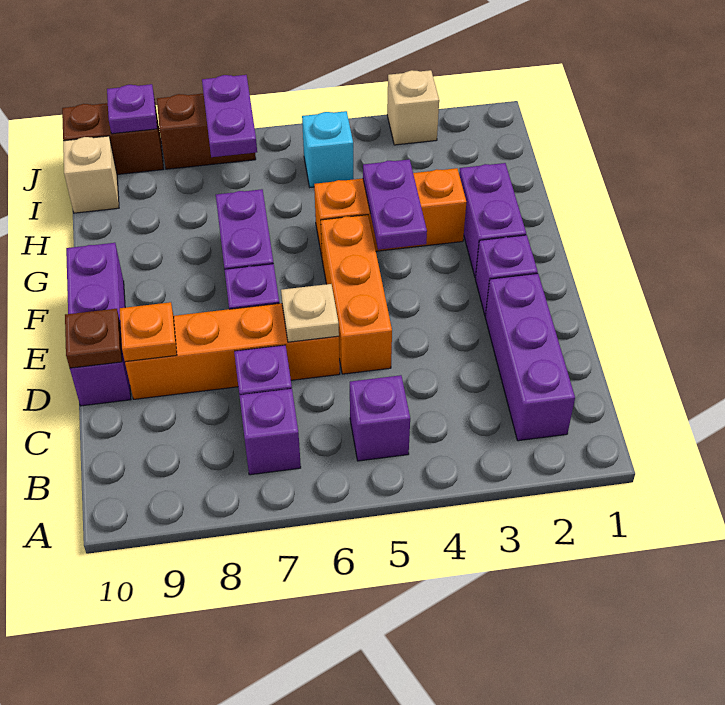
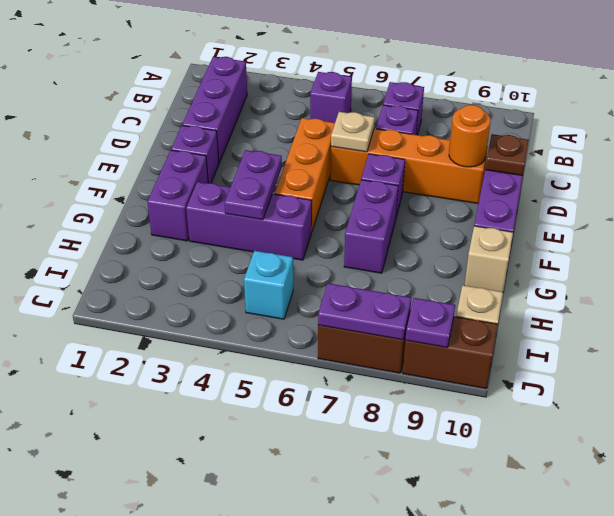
orange plate D9 level 2 -> orange round brick D9 level 2
orange brick G3:G5 level 1 -> purple brick G3:G5 level 1
purple plate I7:J7 level 2 -> purple plate J7:J8 level 2
tan brick J3 level 1 -> tan brick G10 level 1

